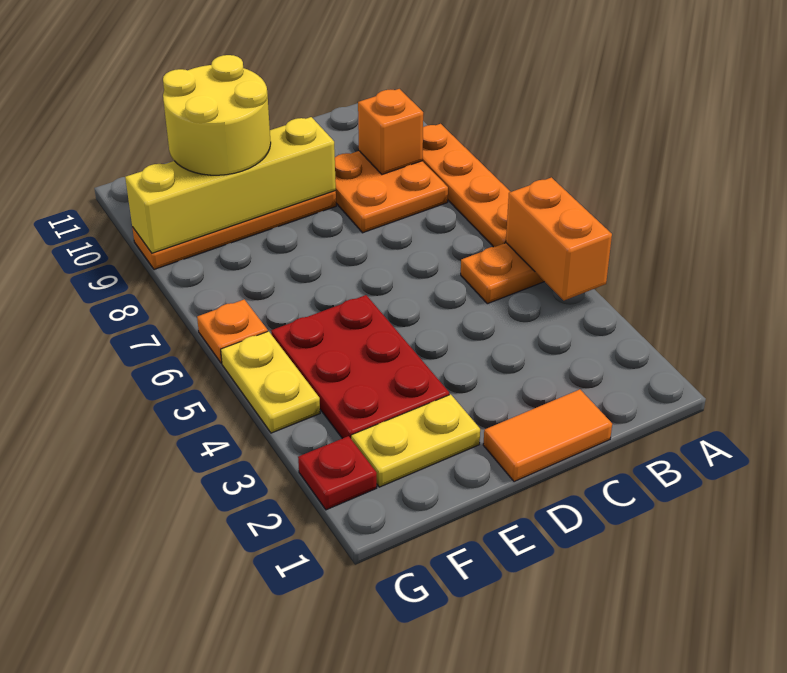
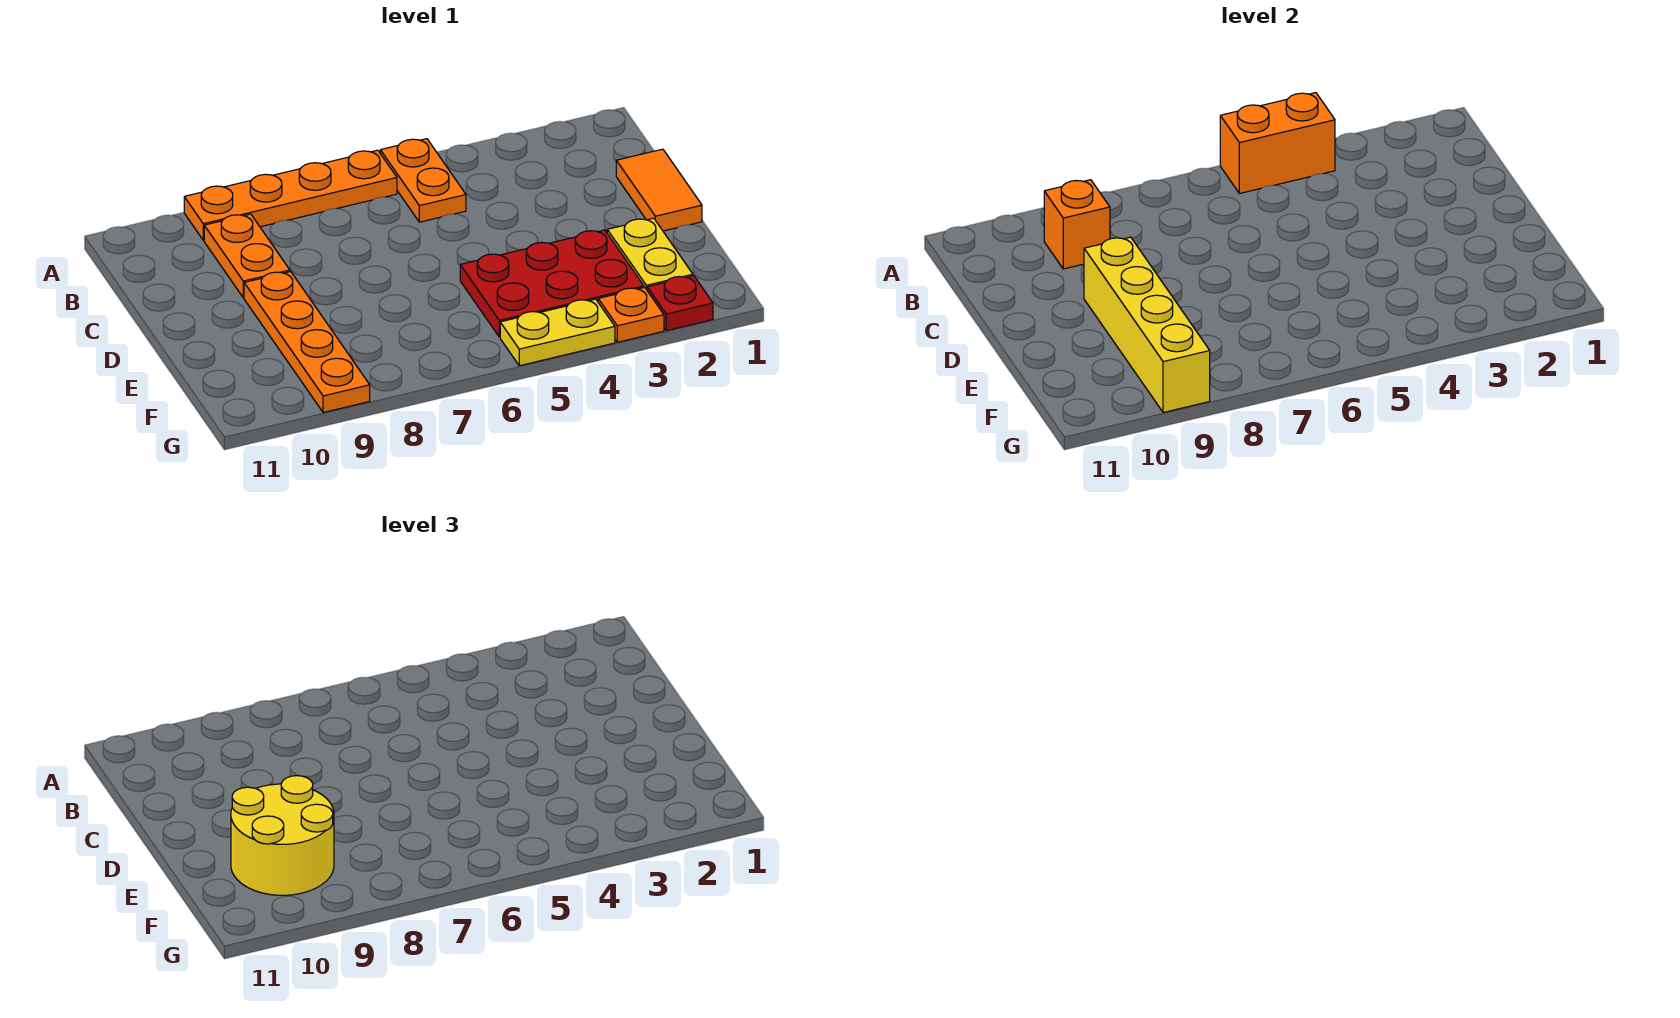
orange plate B8:C9 level 1 -> orange plate B9:C9 level 1
orange plate G6 level 1 -> orange plate G3 level 1

